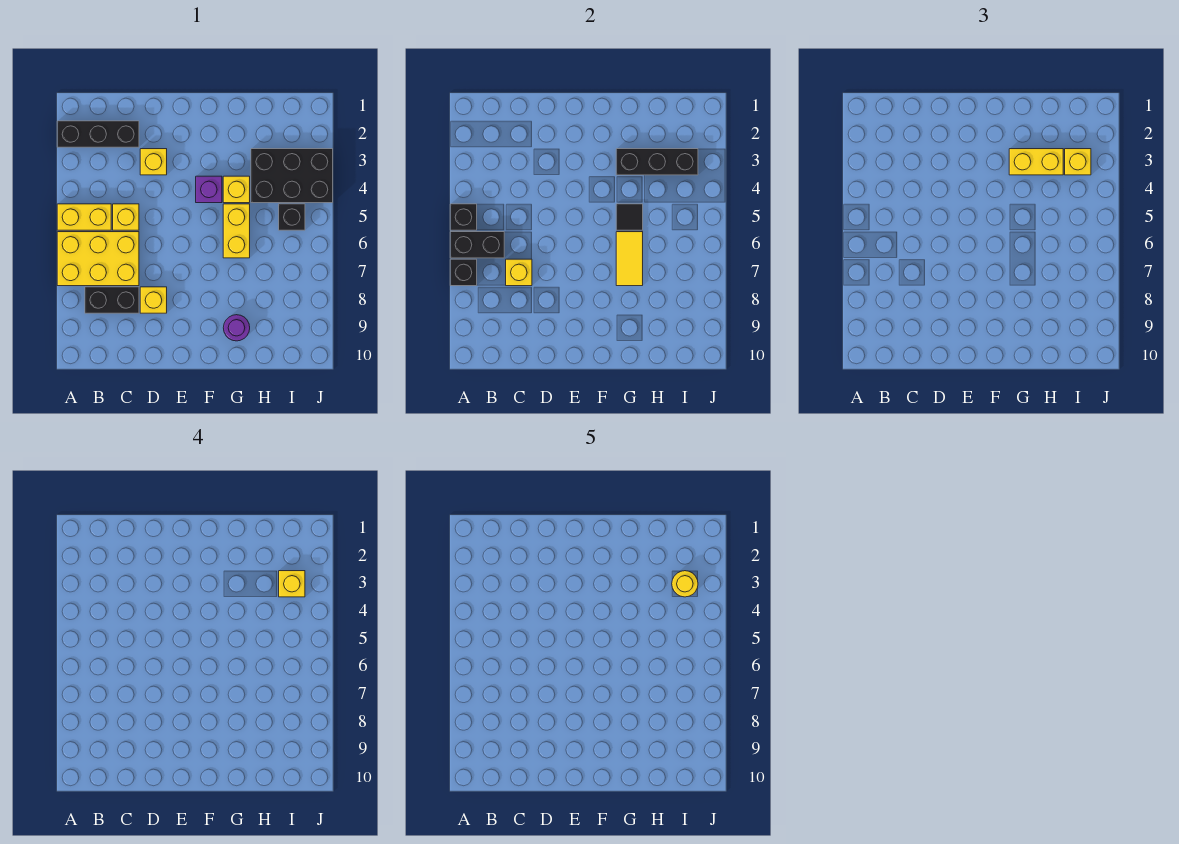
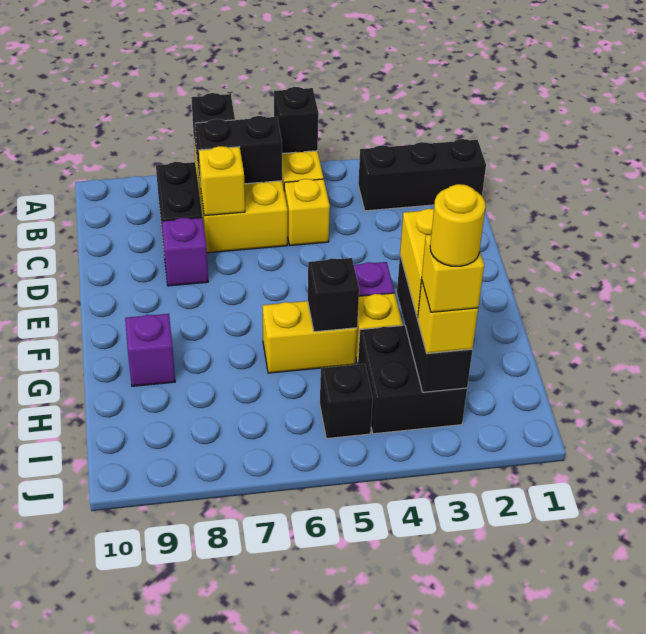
black brick A2:C2 level 1 -> black brick B1:B3 level 1
black brick A6:B6 level 2 -> black brick B6:B7 level 2
yellow brick D3 level 1 -> none
yellow brick D8 level 1 -> purple brick D8 level 1
black tile G5 level 2 -> black brick G5 level 2
yellow tile G6:G7 level 2 -> none
purple round brick G9 level 1 -> purple brick G9 level 1
black brick H3:J4 level 1 -> black brick H3:I4 level 1

